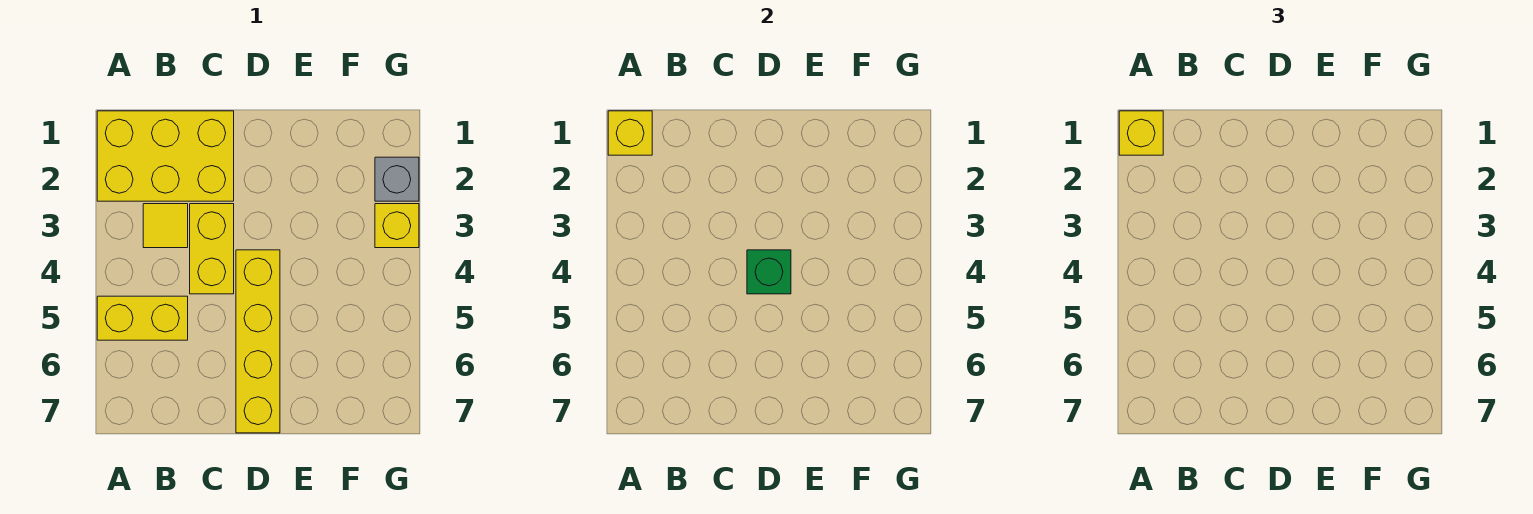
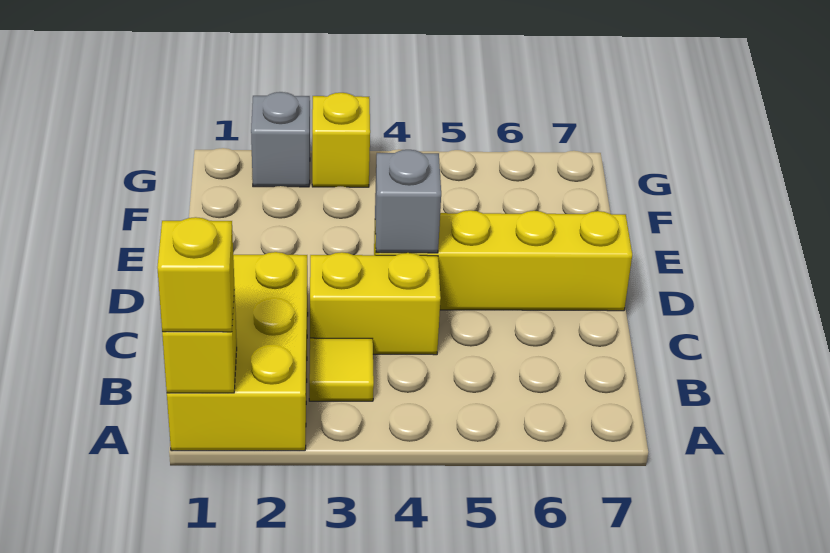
yellow brick A5:B5 level 1 -> none
green brick D4 level 2 -> grey brick D4 level 2

